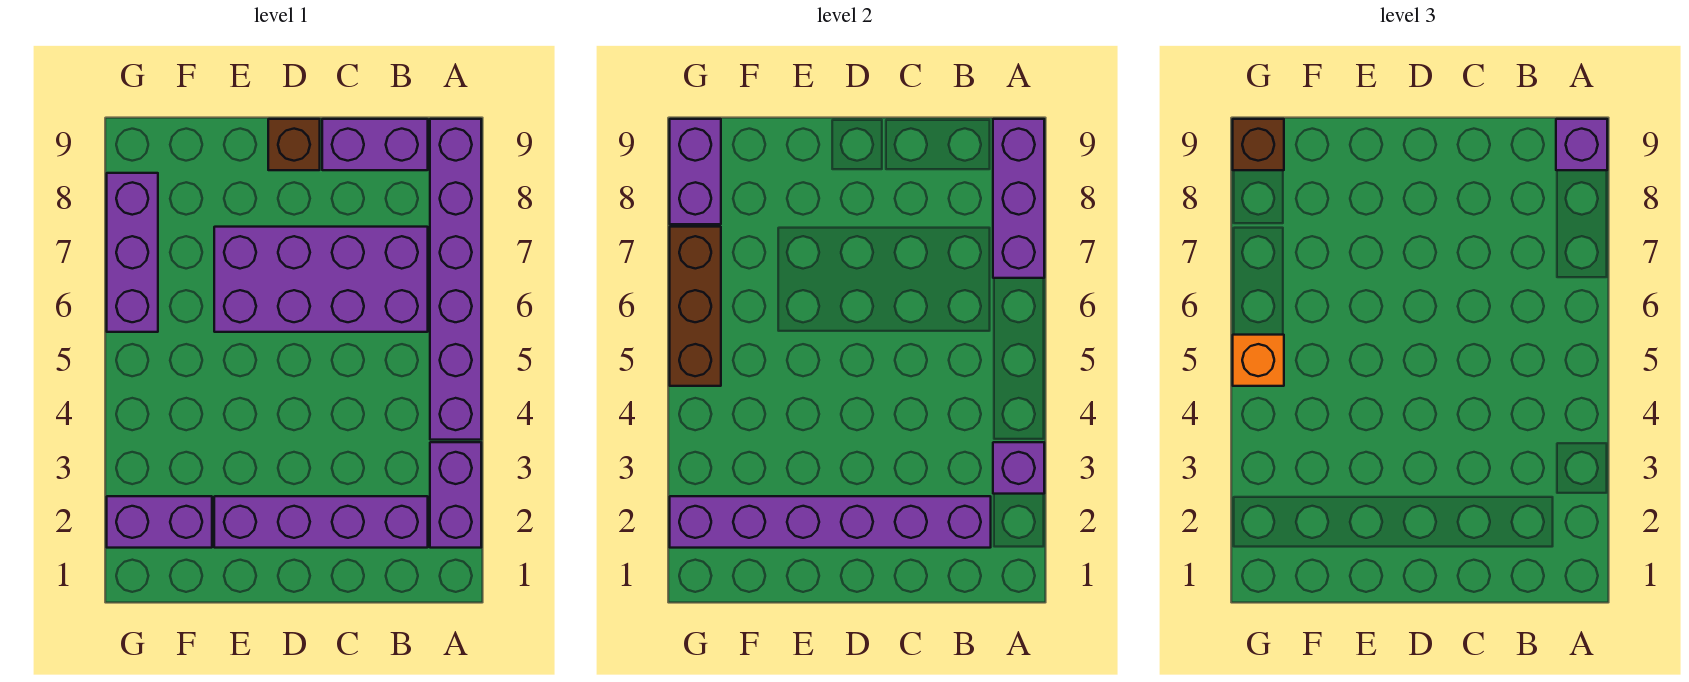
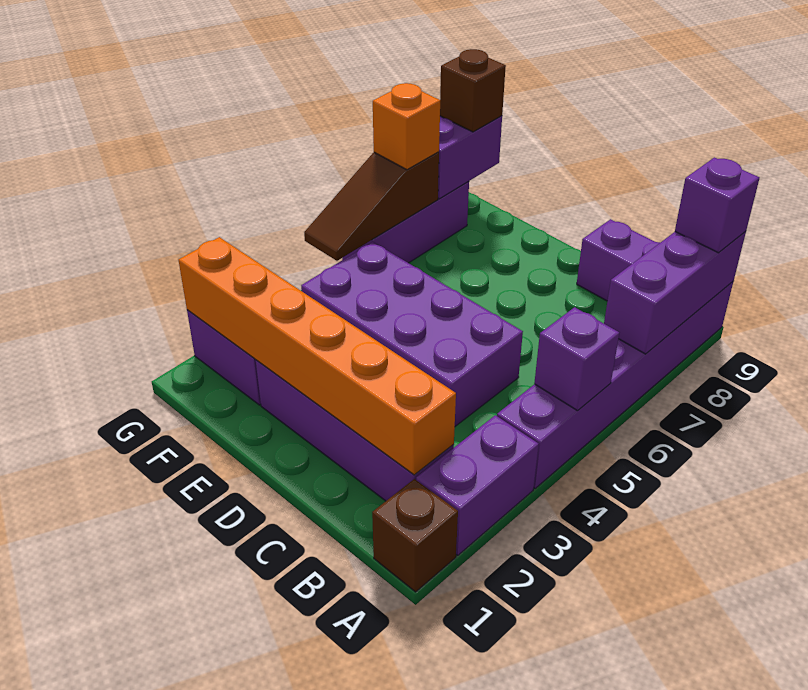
purple brick A3 level 2 -> purple brick A5 level 2
purple brick B2:G2 level 2 -> orange brick B2:G2 level 2
purple brick B6:E7 level 1 -> purple brick C4:F5 level 1
brown brick D9 level 1 -> brown brick A1 level 1
brown brick G5:G7 level 2 -> brown slope G5:G7 level 2 top 7
orange brick G5 level 3 -> orange brick G7 level 3

